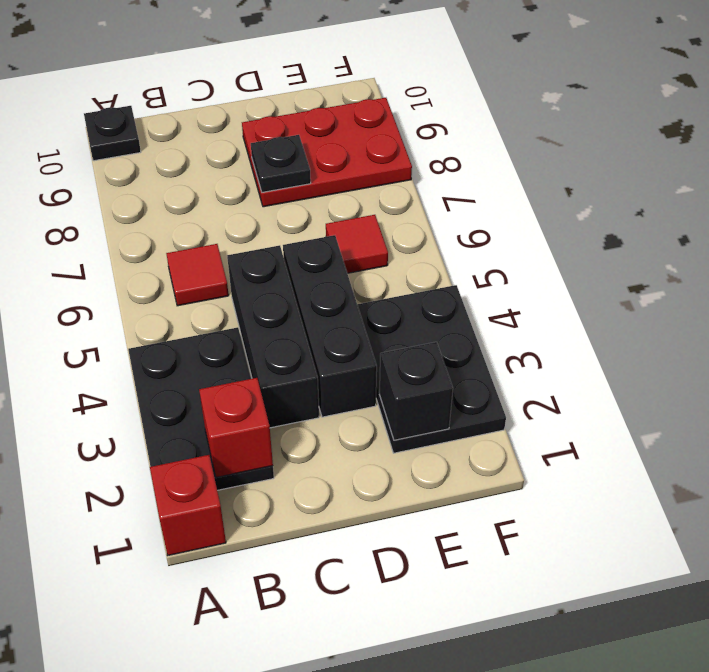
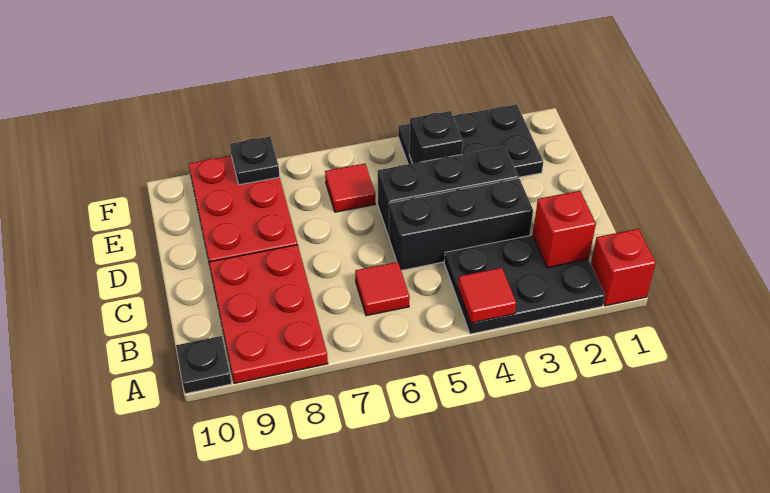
none -> red tile A4 level 2
none -> red plate A8:C9 level 1
black plate D8 level 2 -> black plate F8 level 2
black brick E2 level 2 -> black brick E4 level 2

